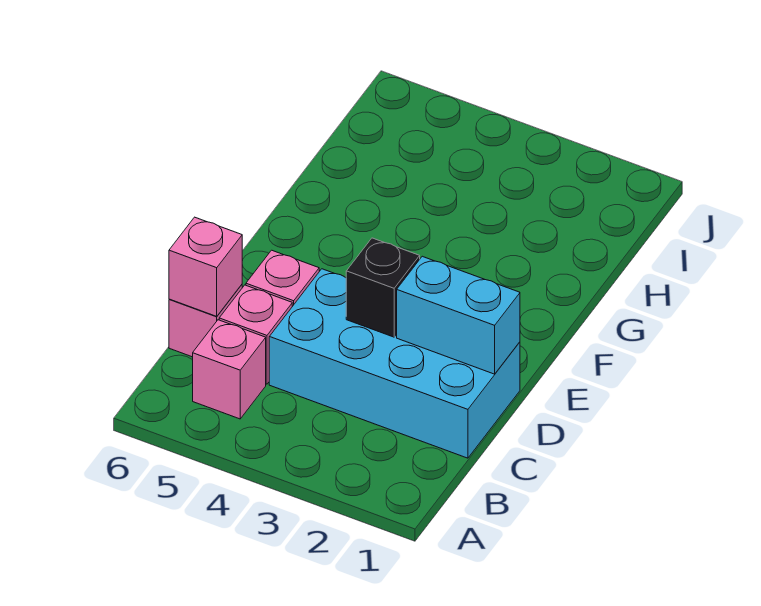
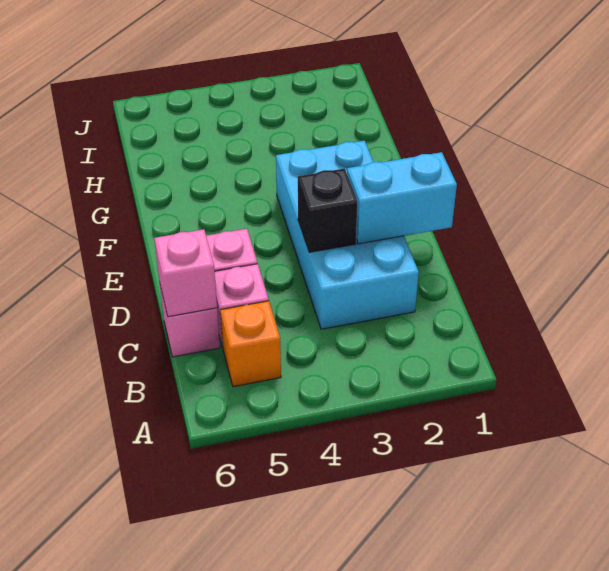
pink brick B5 level 1 -> orange brick B5 level 1
cyan brick C1:D4 level 1 -> cyan brick C2:F3 level 1

